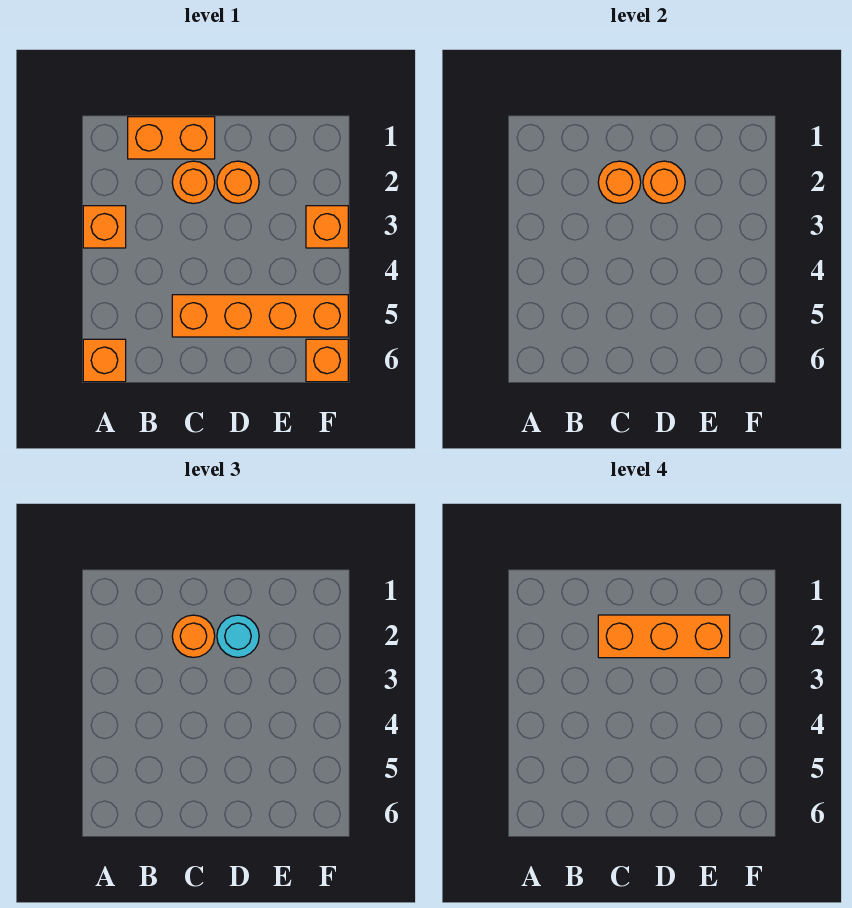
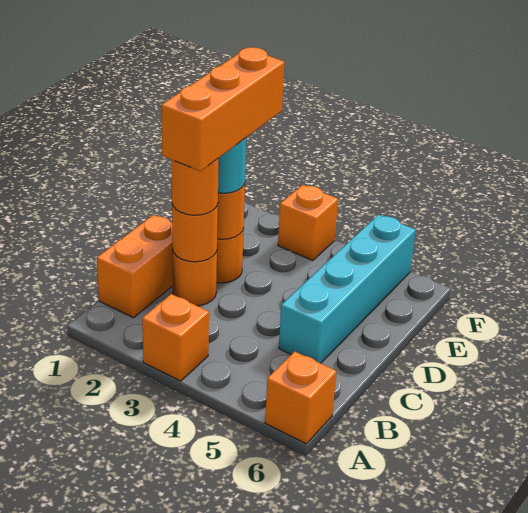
orange brick C5:F5 level 1 -> cyan brick C5:F5 level 1
orange brick F6 level 1 -> none

